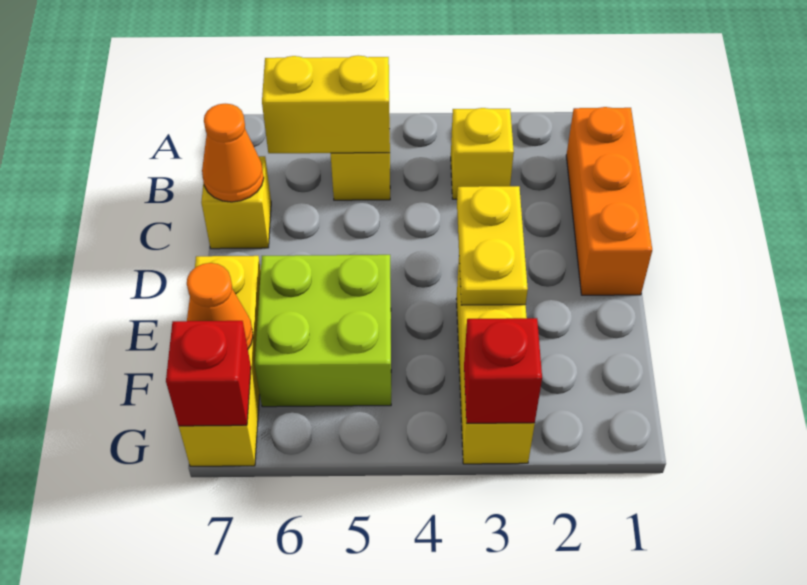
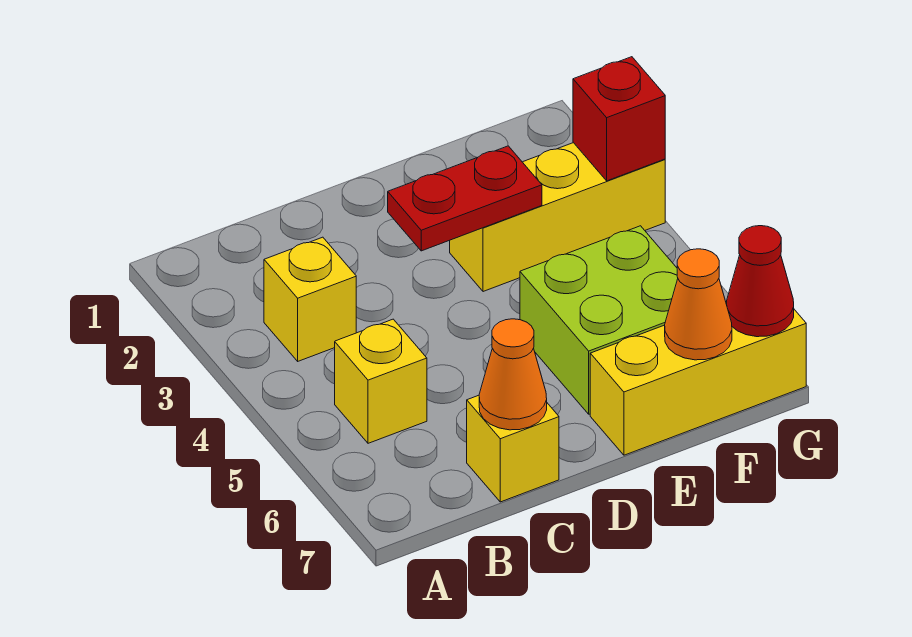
orange brick B1:D1 level 1 -> none
yellow brick B5:B6 level 2 -> none
yellow plate D3:E3 level 2 -> red plate D3:E3 level 2
red brick G7 level 2 -> red cone G7 level 2

